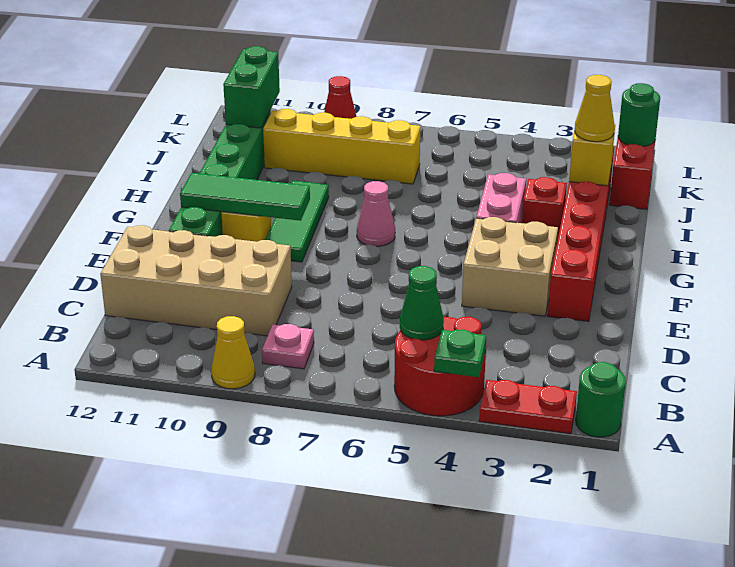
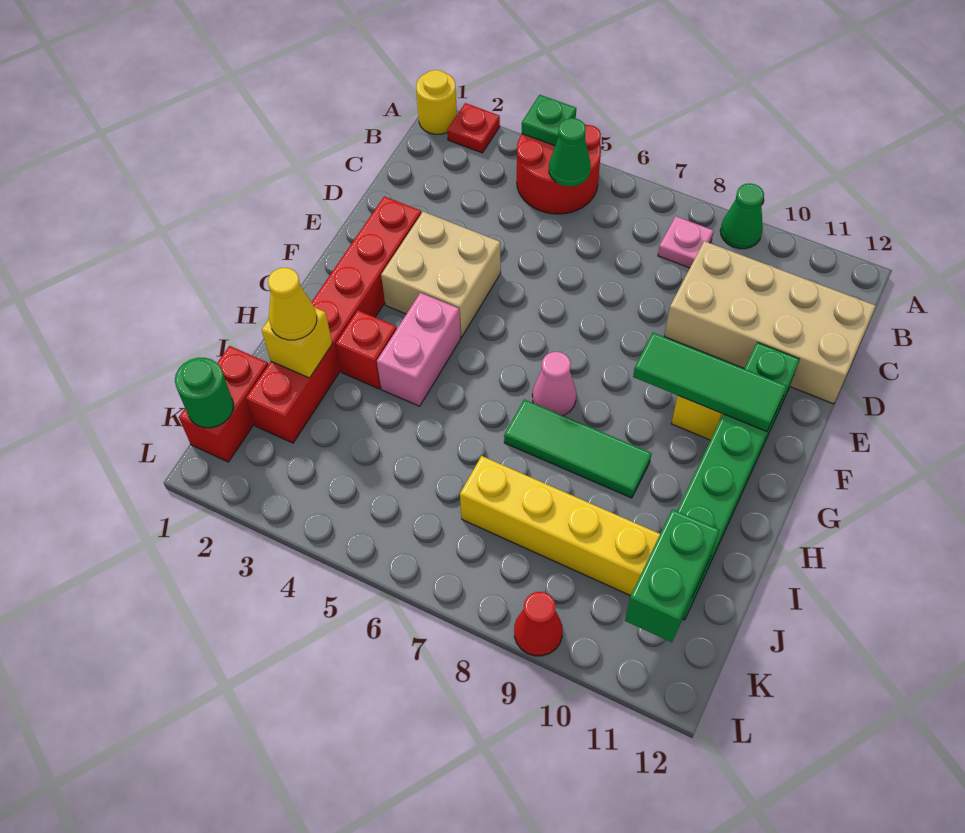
green round brick A1 level 1 -> yellow round brick A1 level 1
red plate A2:A3 level 1 -> red plate A2 level 1
yellow cone A9 level 1 -> green cone A9 level 1
green tile F9:H9 level 1 -> green tile H7:H9 level 1

